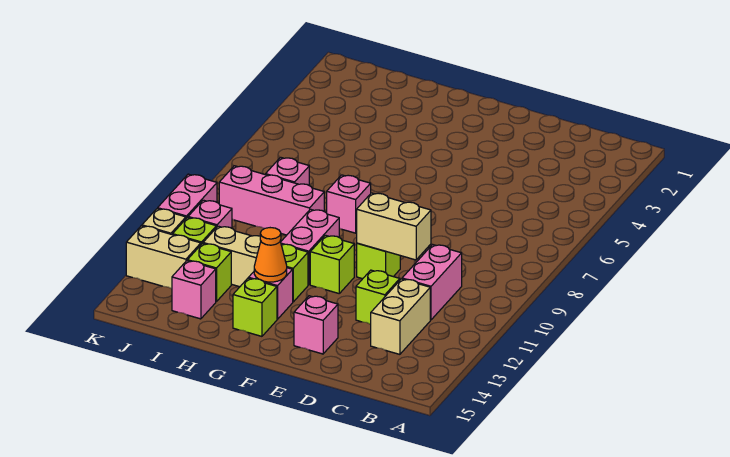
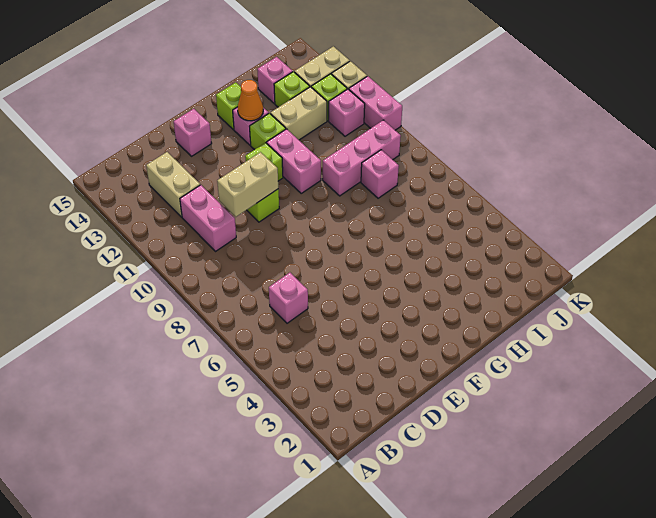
lime brick D12 level 1 -> none
pink brick G8 level 1 -> pink brick C6 level 1

